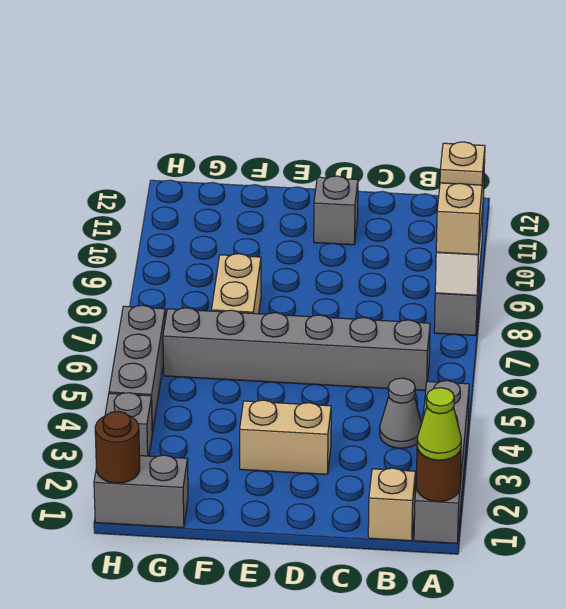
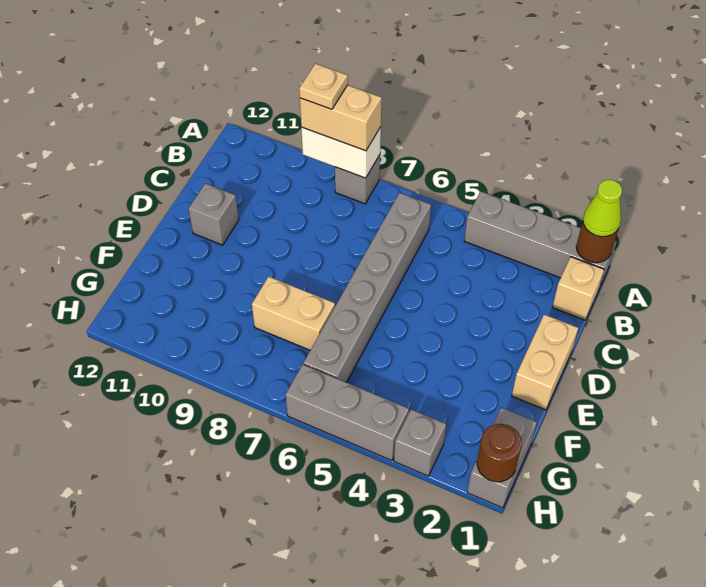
grey cone B4 level 1 -> none
tan brick D3:E3 level 1 -> tan brick D1:E1 level 1

